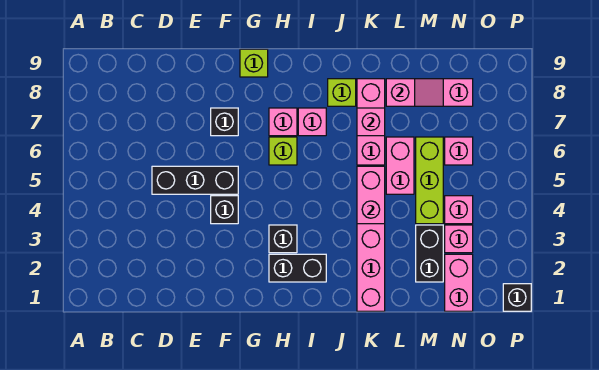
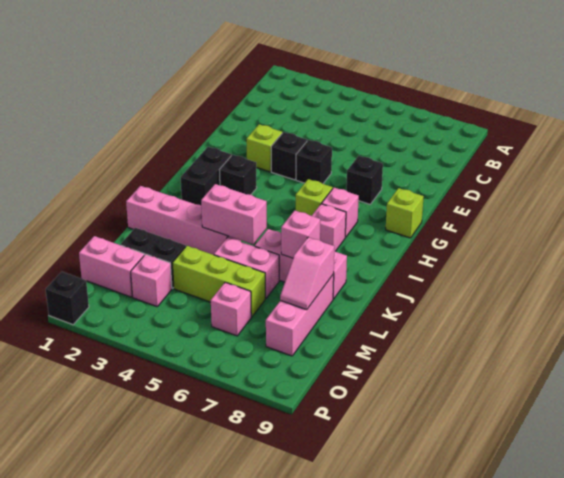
black brick D5:F5 level 1 -> black brick F5 level 1
lime brick J8 level 1 -> lime brick F3 level 1
pink brick N4 level 1 -> none

